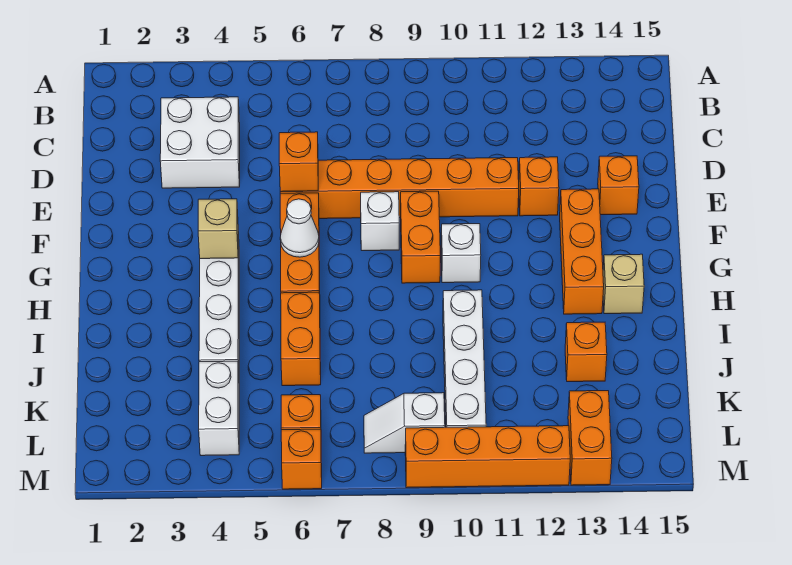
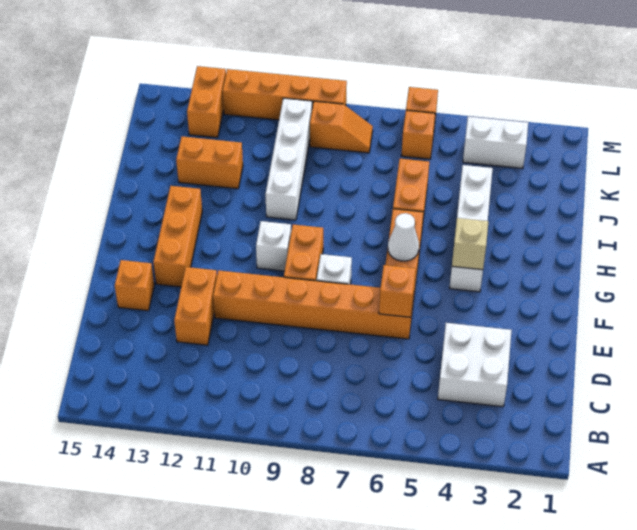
orange brick E12 level 1 -> orange brick D12:E12 level 1
tan brick H14 level 1 -> none
orange brick J13 level 1 -> orange brick J12:J13 level 1
white brick K4:L4 level 1 -> white brick L3:L4 level 1
white slope L8:L9 level 1 top 9 -> orange slope L8:L9 level 1 top 9

